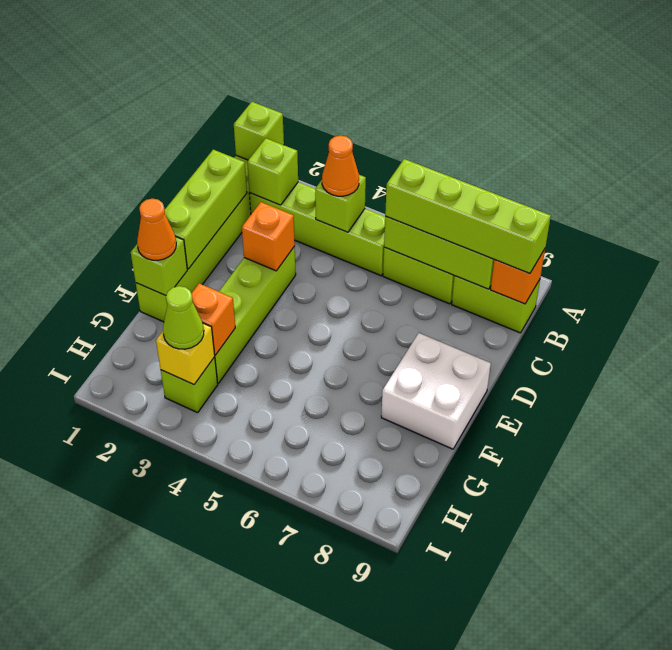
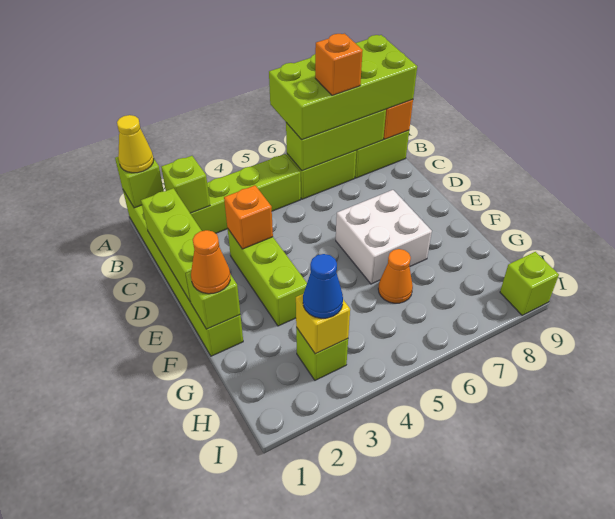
none -> yellow cone A1 level 3
lime brick B4 level 2 -> lime brick I9 level 1
orange cone B4 level 3 -> orange cone G6 level 1
lime brick B6:B9 level 3 -> lime brick A6:B9 level 3
lime brick D3:G3 level 1 -> lime brick D3:F3 level 1
white brick E8:F9 level 1 -> white brick E6:F7 level 1
orange brick G3 level 2 -> orange brick B7 level 4
lime cone H3 level 3 -> blue cone H3 level 3

